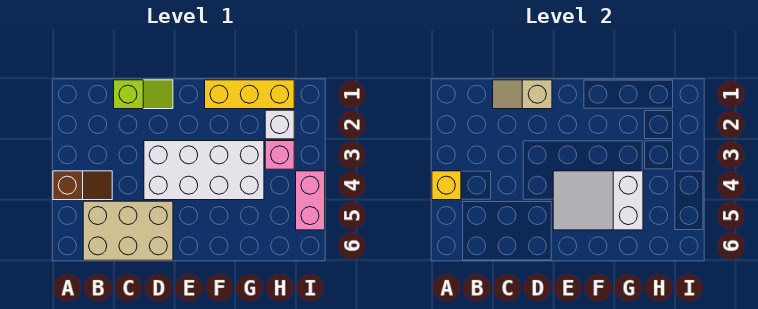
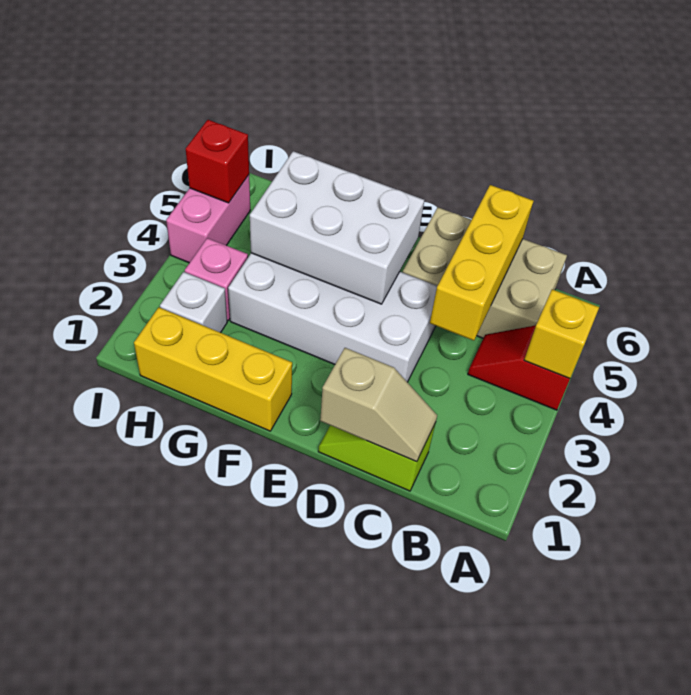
brown slope A4:B4 level 1 top A -> red slope A4:B4 level 1 top A
none -> yellow brick C4:C6 level 2
white slope E4:G5 level 2 top G -> white brick E4:G5 level 2
none -> red brick I5 level 2

